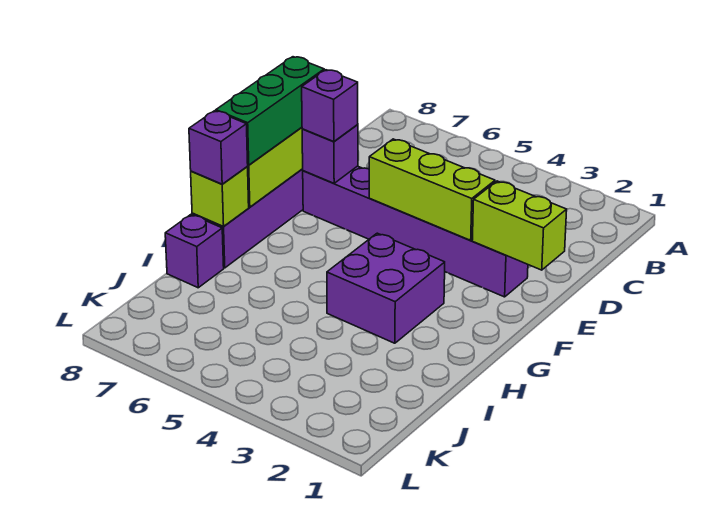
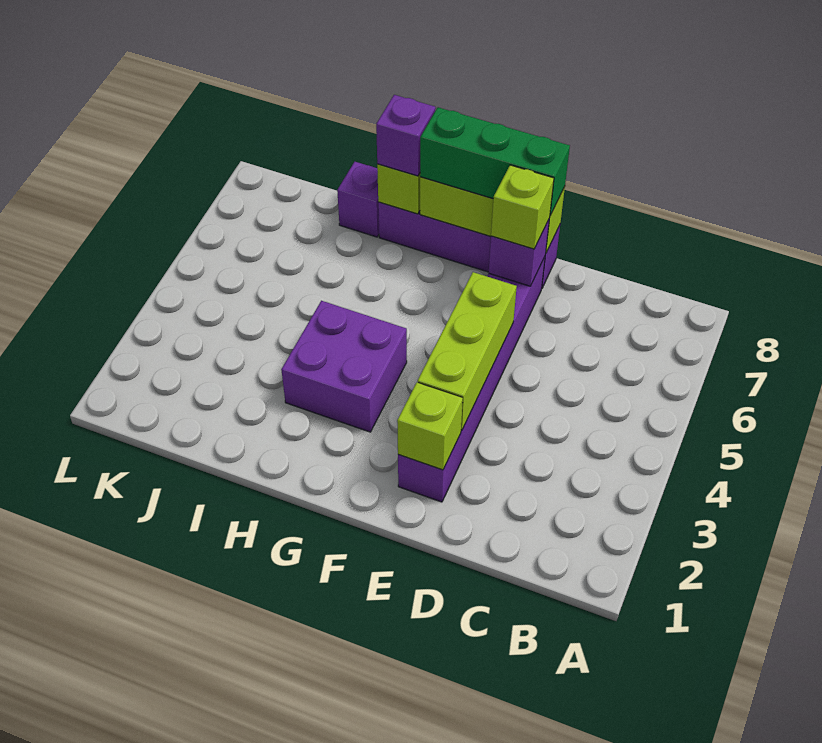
lime brick E1:E2 level 2 -> lime brick E2 level 2
purple brick E7 level 3 -> lime brick E7 level 3

